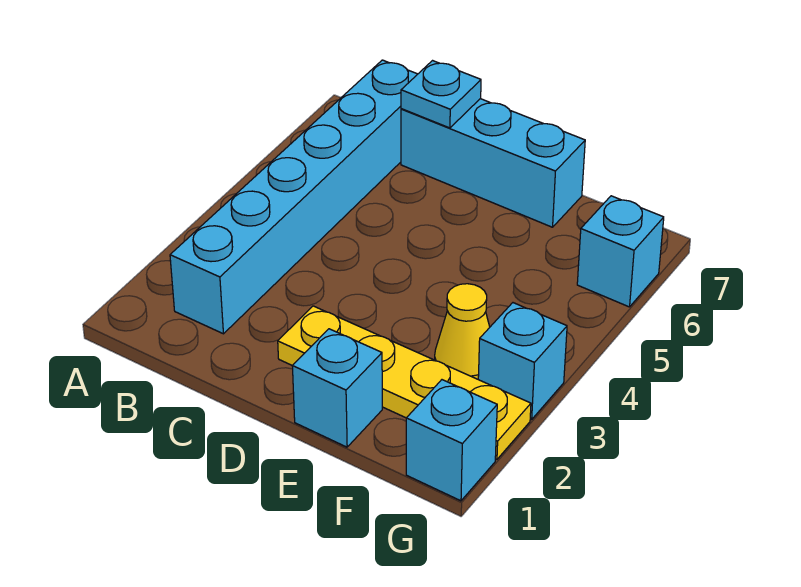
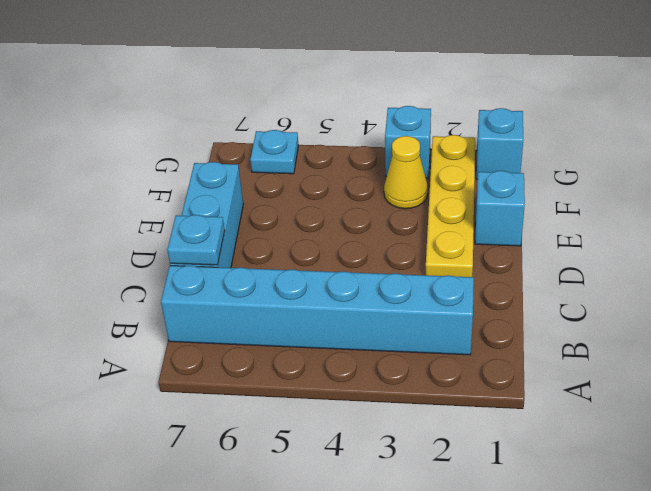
cyan brick G6 level 1 -> cyan plate G6 level 1

